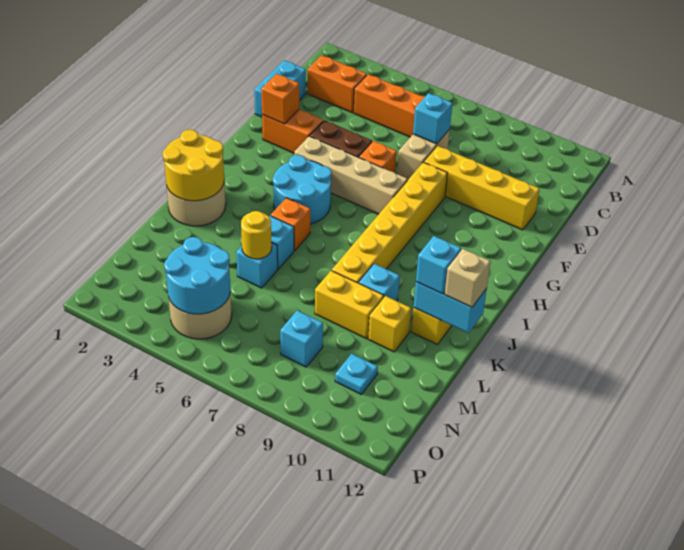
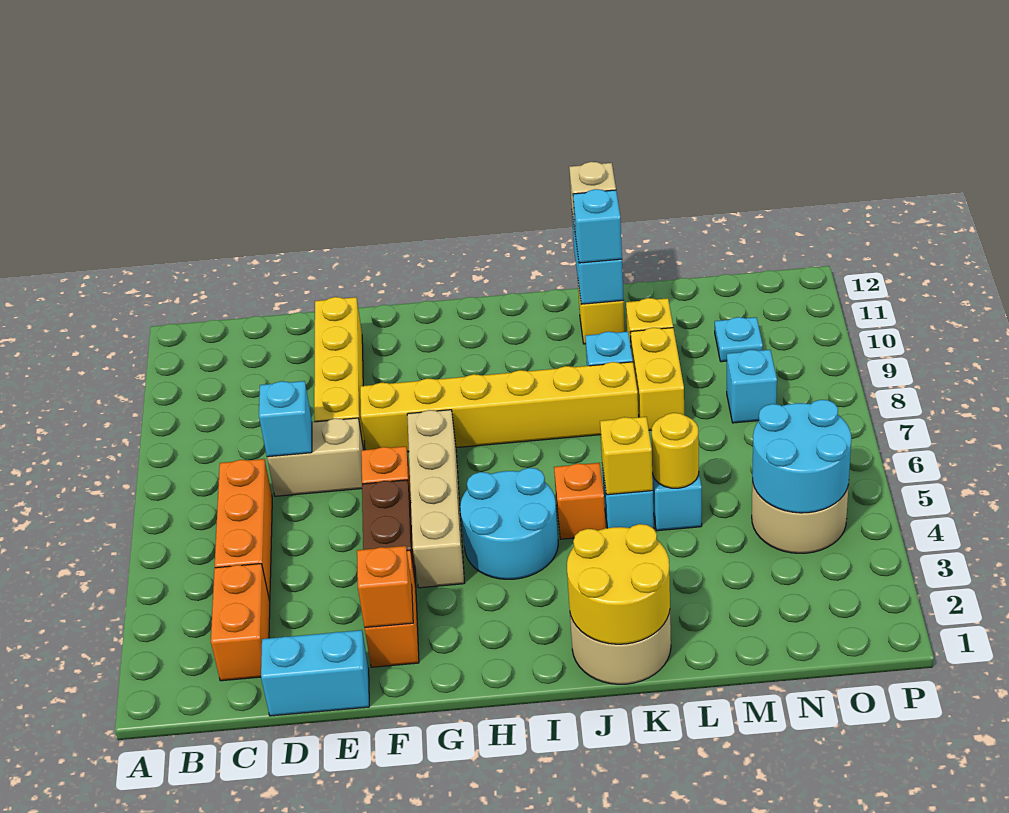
none -> yellow brick K5 level 2

